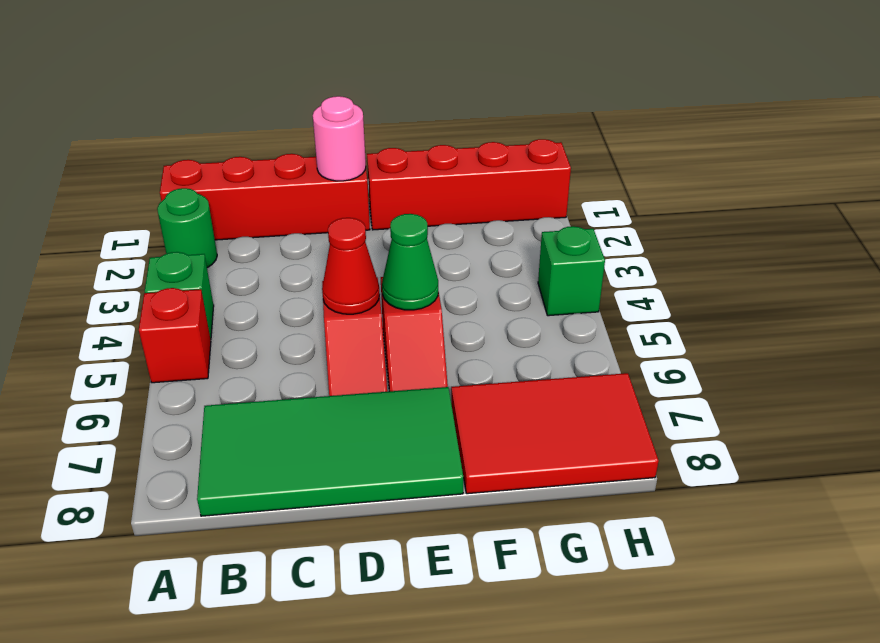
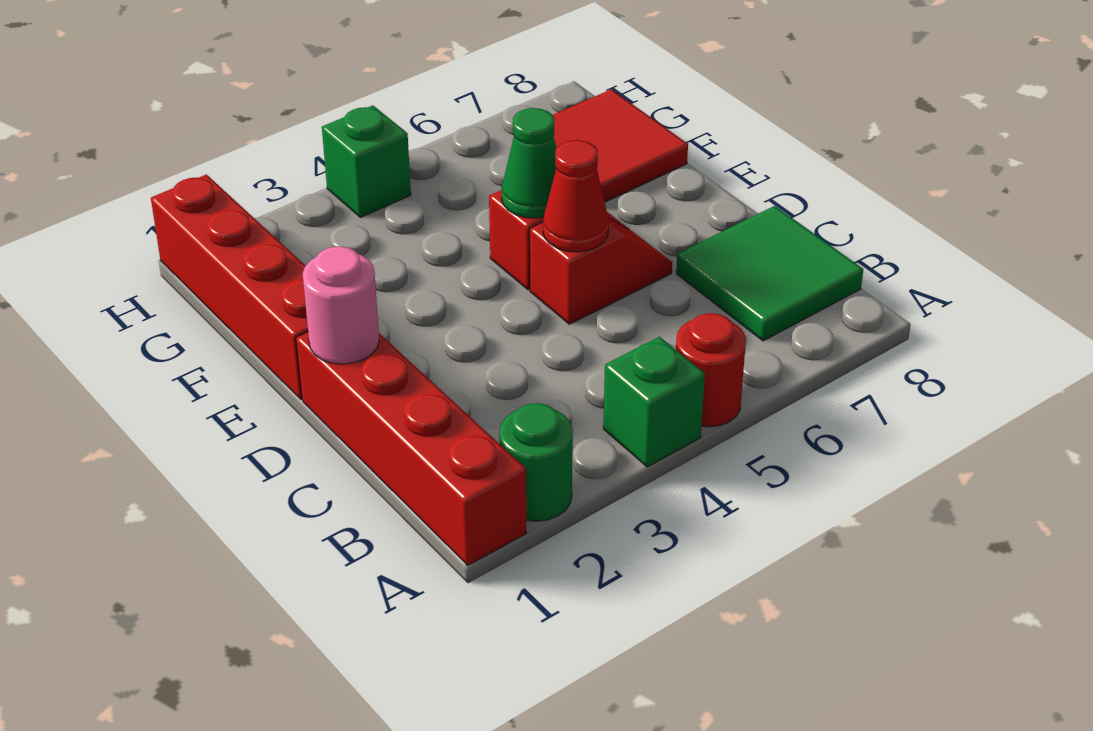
red brick A5 level 1 -> red round brick A5 level 1
green tile B7:E8 level 1 -> green tile B7:C8 level 1
red tile F7:H8 level 1 -> red tile F7:G8 level 1

